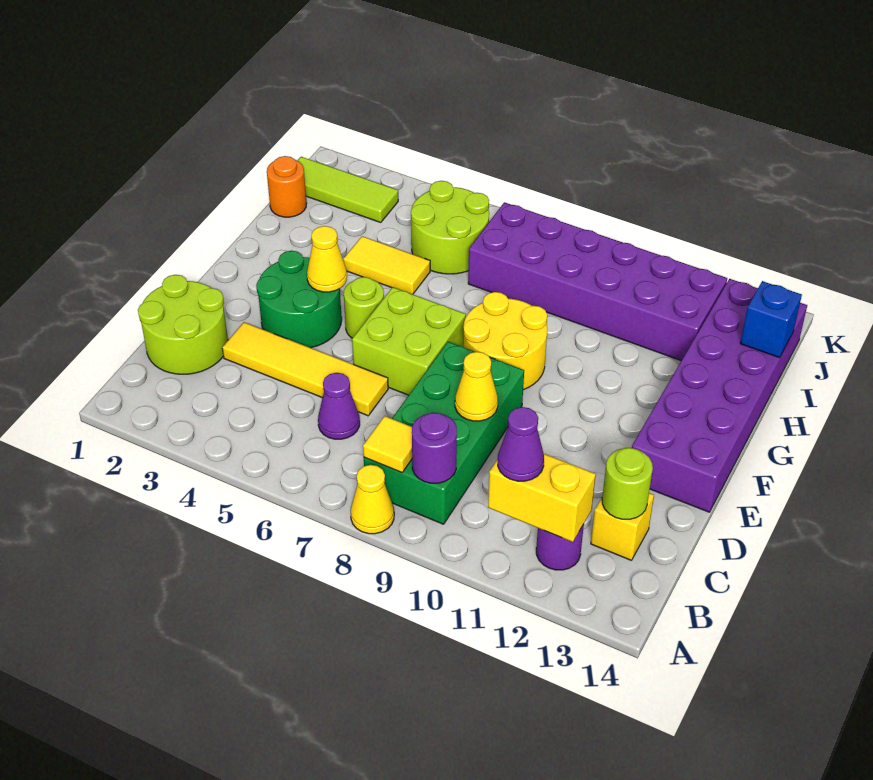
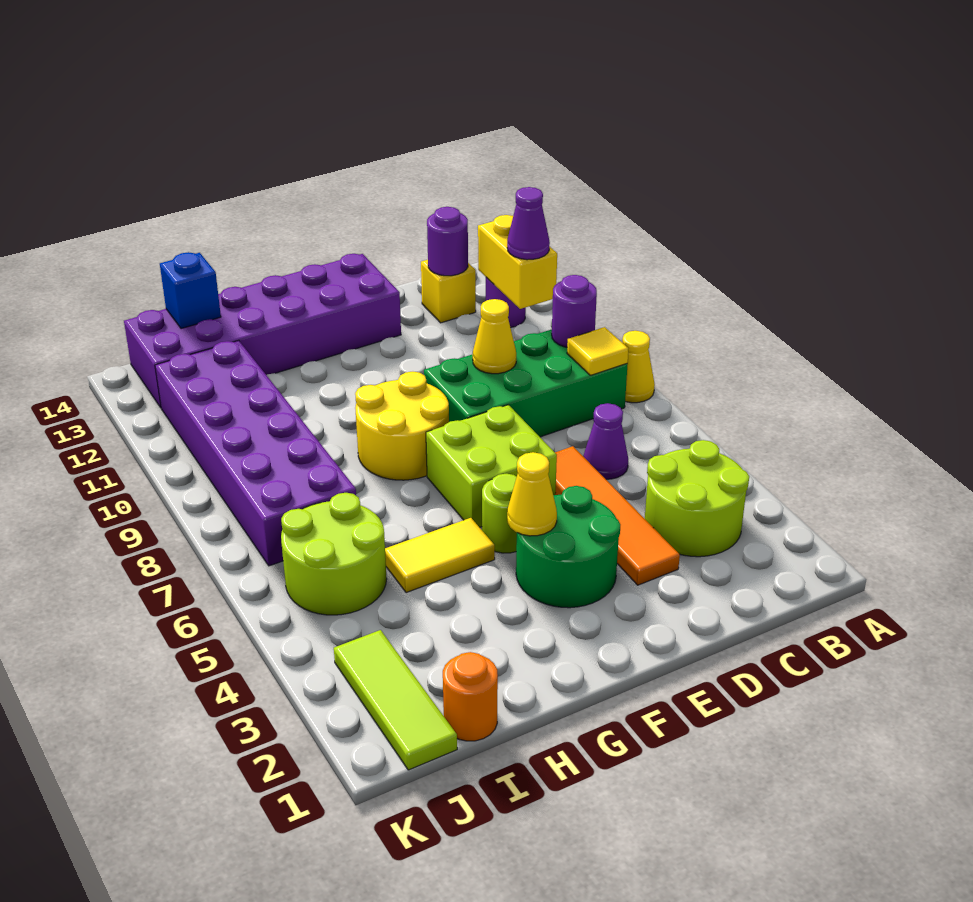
lime round brick C1:D2 level 1 -> lime round brick B3:C4 level 1
lime round brick C13 level 2 -> purple round brick C13 level 2
yellow tile D3:D6 level 1 -> orange tile D3:D6 level 1
yellow tile H4:H5 level 1 -> yellow tile G5:H5 level 1

